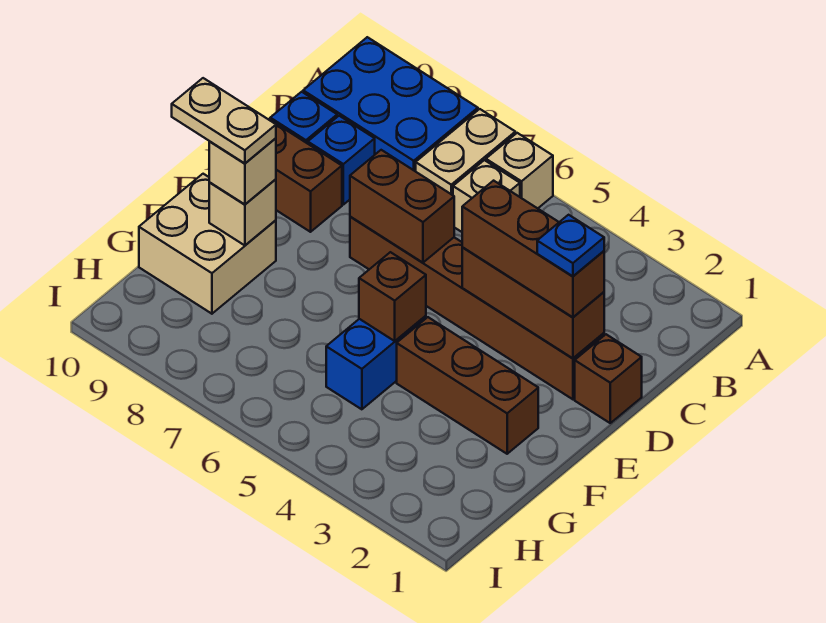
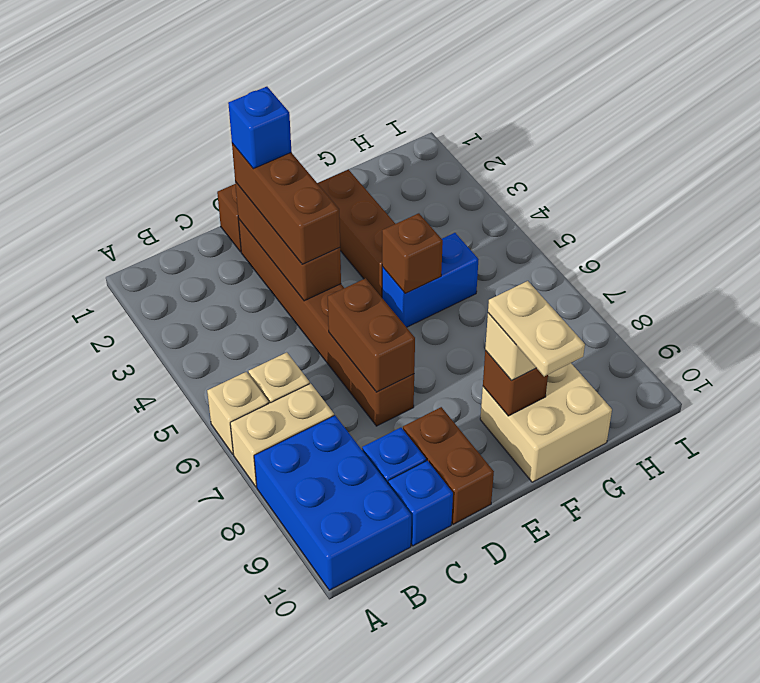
blue plate D2 level 4 -> blue brick D2 level 4
tan brick F9 level 2 -> brown brick F9 level 2

